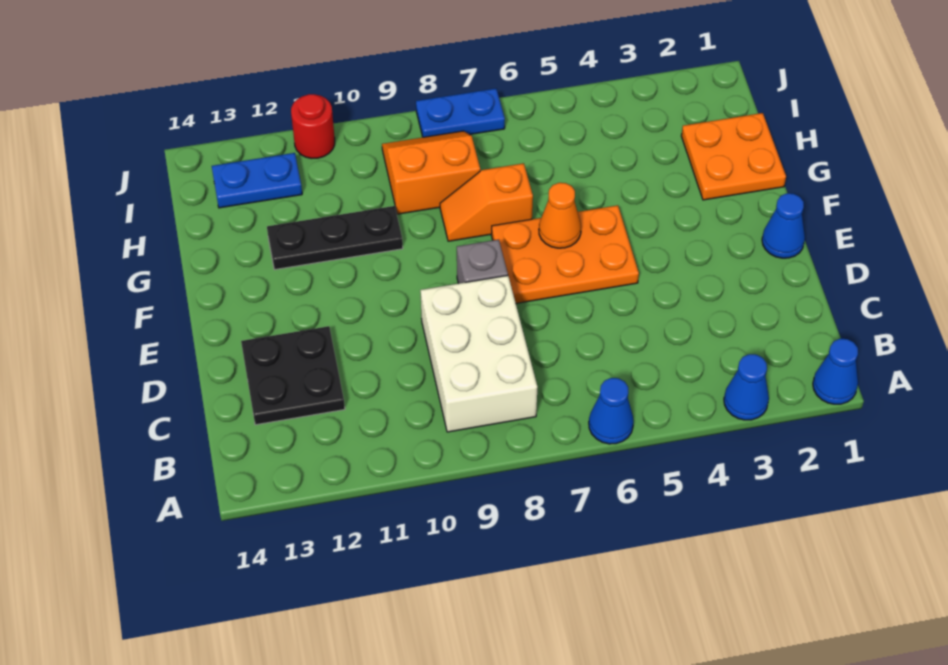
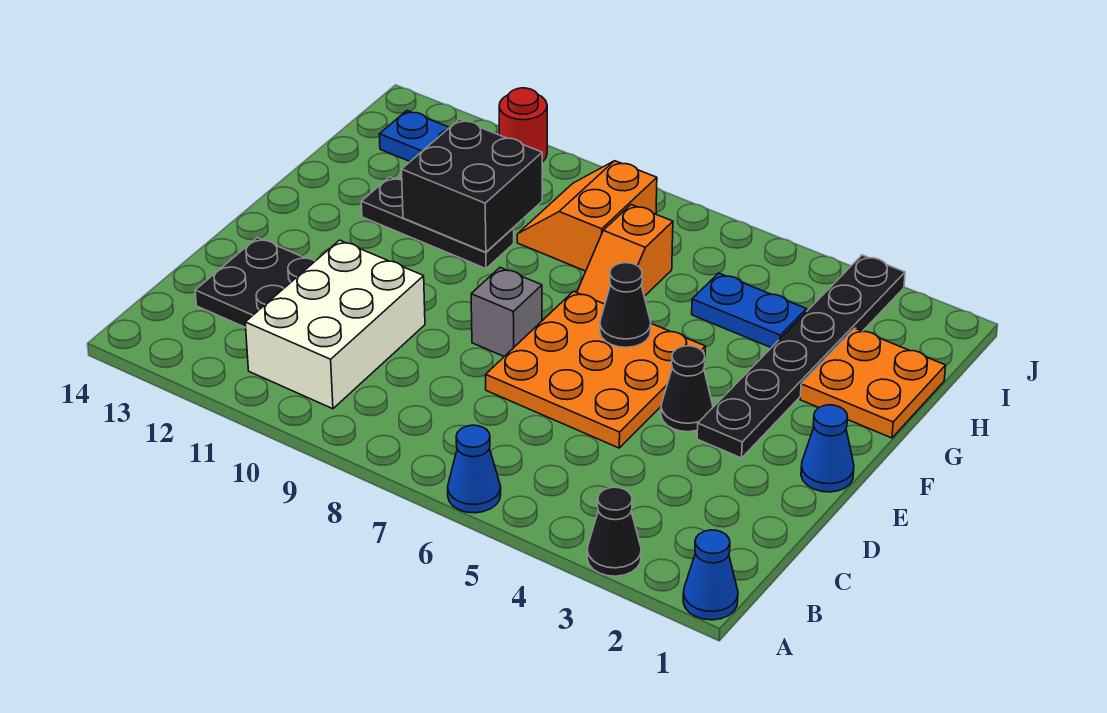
blue cone A3 level 1 -> black cone A3 level 1
white brick B8:D9 level 1 -> white brick B10:D11 level 1
none -> black plate E3:J3 level 1
none -> black cone E4 level 1
orange plate E5:F7 level 1 -> orange plate D5:F7 level 1
orange cone F6 level 2 -> black cone F6 level 2
orange slope G7:G8 level 1 top 7 -> orange slope G7:H7 level 1 top H
none -> black brick G10:H11 level 2
orange slope H8:I9 level 1 top H -> orange slope H8:I9 level 1 top 8
blue plate J7:J8 level 1 -> blue plate H4:H5 level 1

